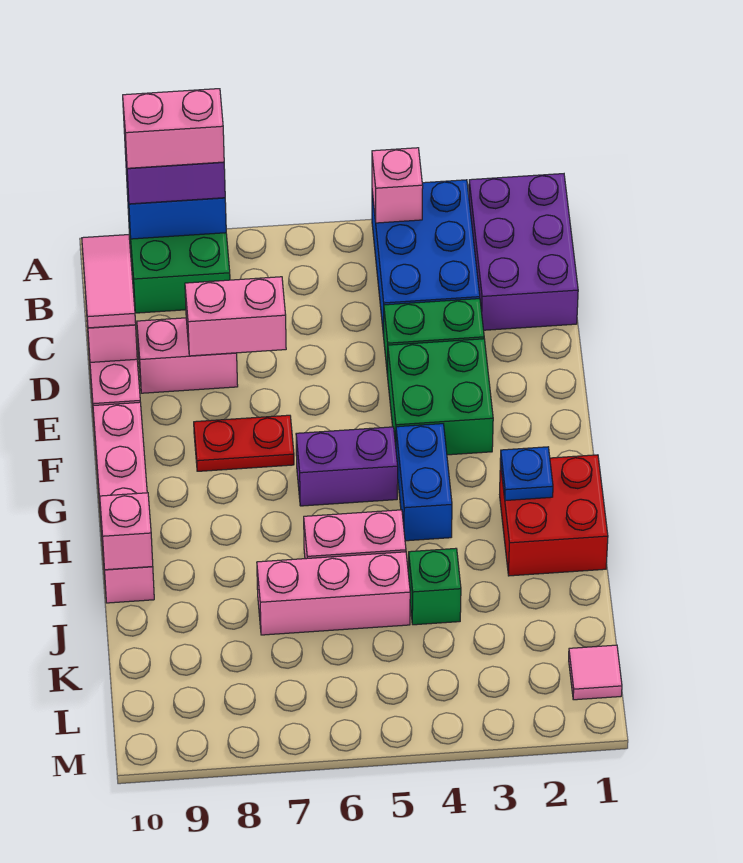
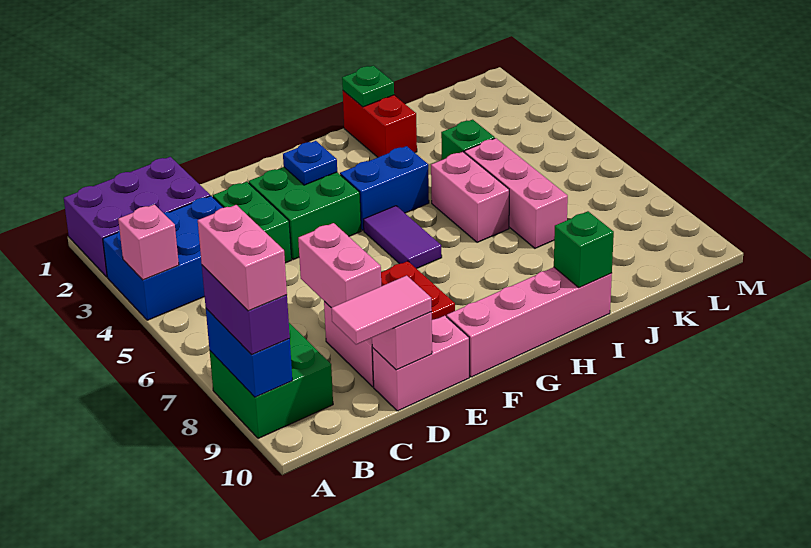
purple brick G5:G6 level 1 -> purple tile G5:G6 level 1
red brick H1:I2 level 1 -> red brick I1:I2 level 1
blue plate H2 level 2 -> blue plate F3 level 2
none -> green plate I1 level 2
pink brick I10 level 2 -> green brick I10 level 2
pink tile L1 level 1 -> none

